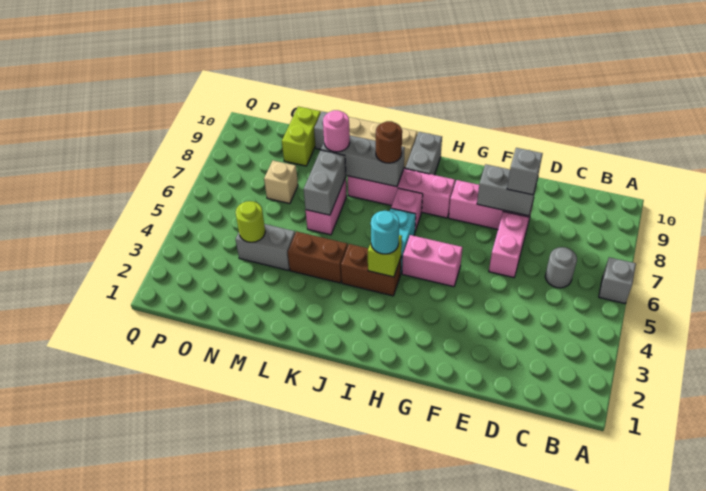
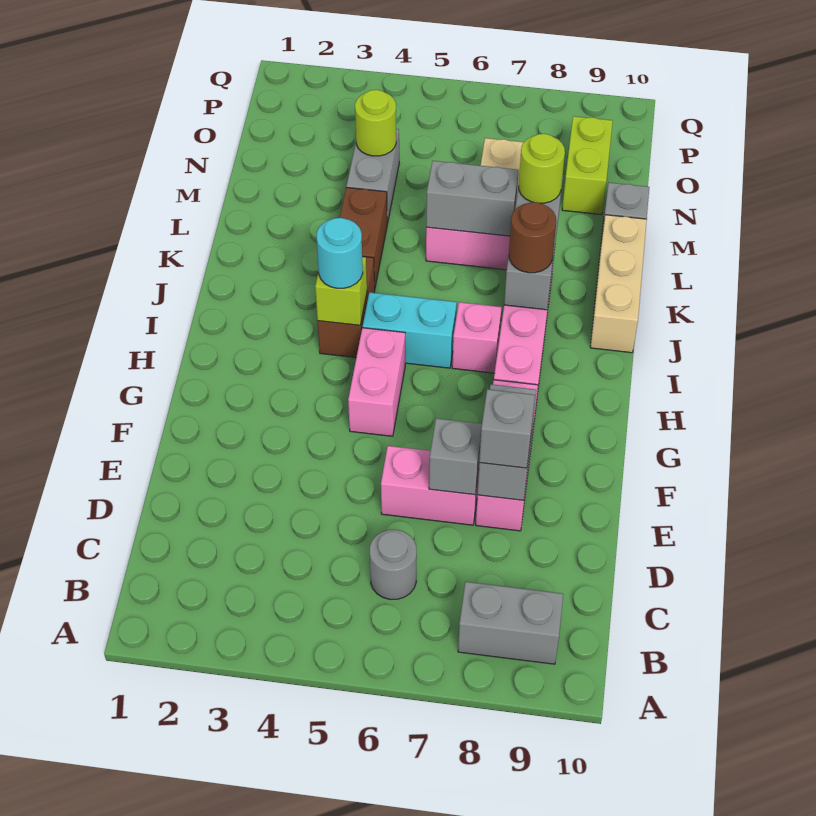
grey brick A6 level 1 -> grey brick E7 level 2
grey brick I9:I10 level 1 -> grey brick B8:B9 level 1
pink round brick L8 level 3 -> lime round brick L8 level 3
lime brick N9:N10 level 1 -> lime brick N9:O9 level 1

